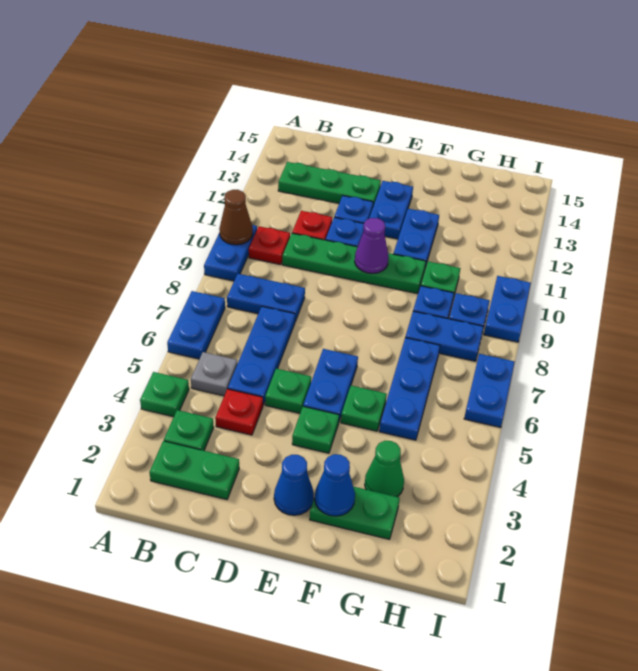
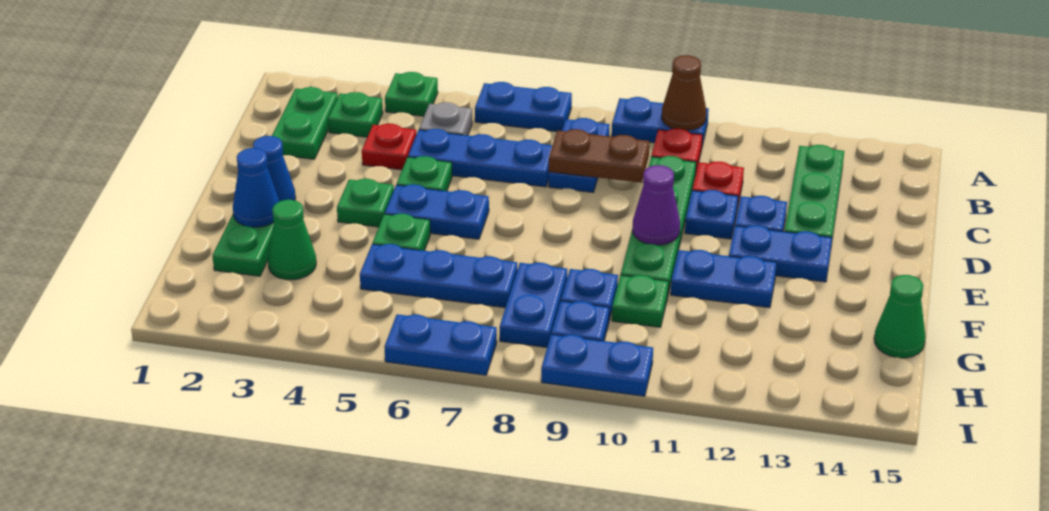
none -> brown plate C8:C9 level 2
none -> green cone G15 level 1

